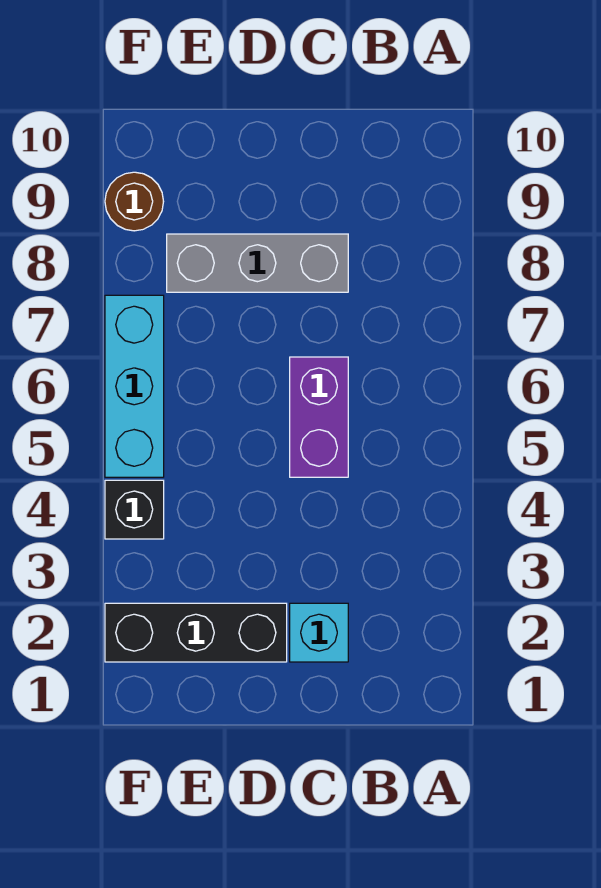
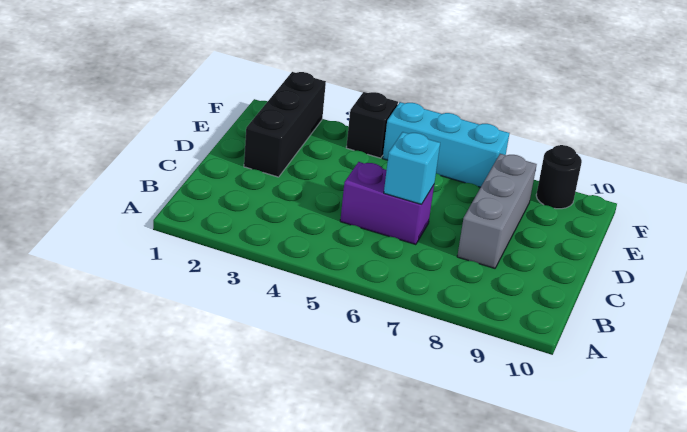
cyan brick C2 level 1 -> cyan brick C6 level 2
brown round brick F9 level 1 -> black round brick F9 level 1

